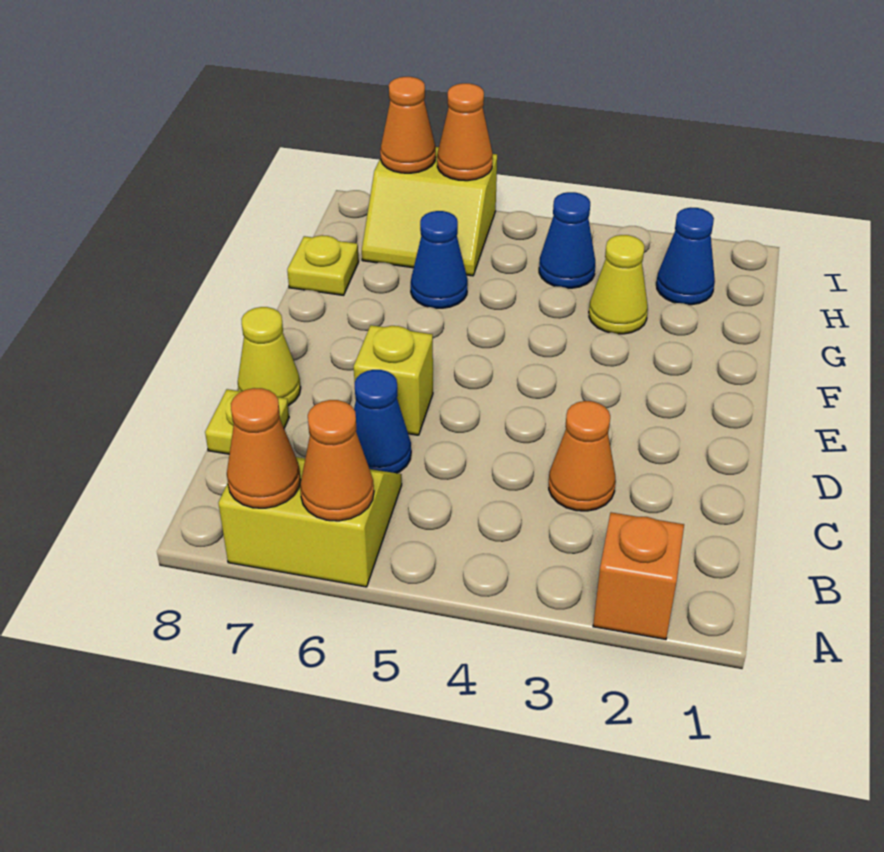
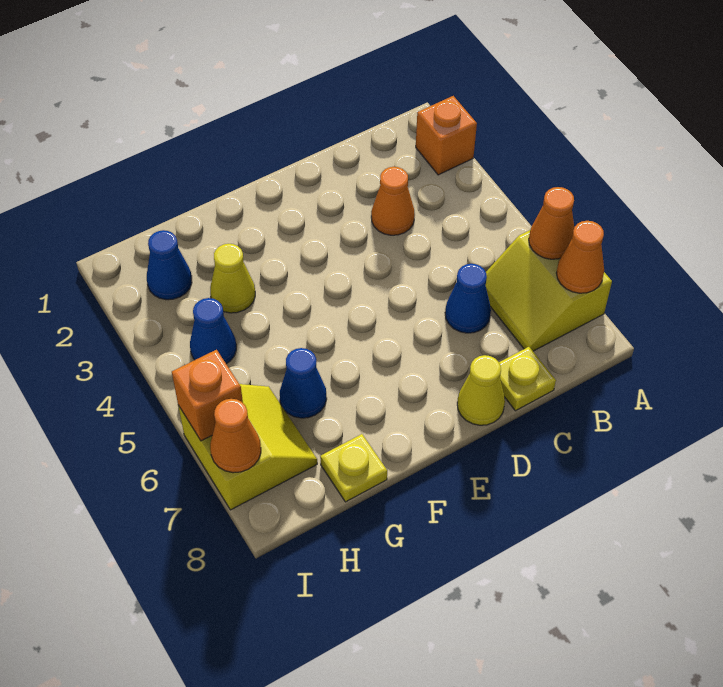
yellow brick D6 level 1 -> none
orange cone I6 level 2 -> orange brick I6 level 2

